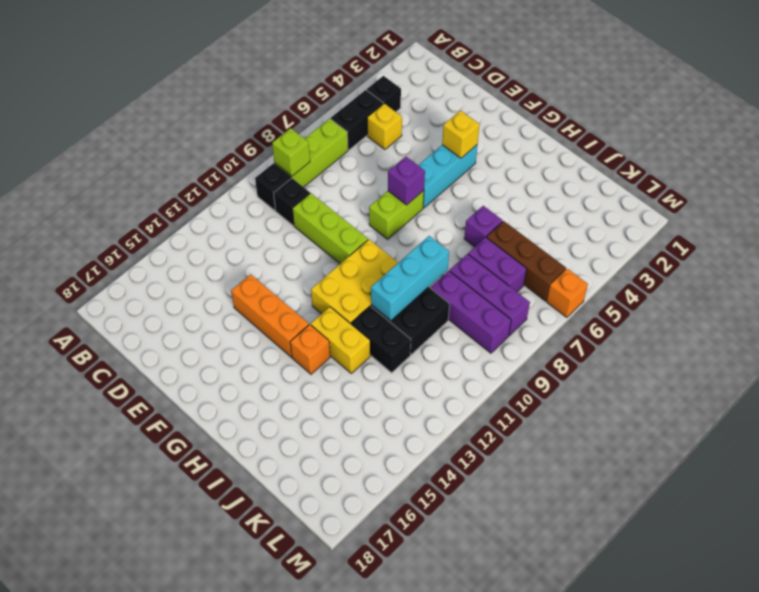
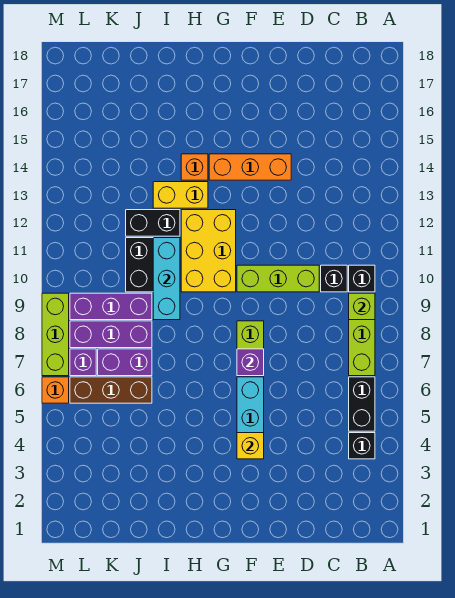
yellow brick C5 level 1 -> none
purple brick I6 level 1 -> purple brick L7 level 1
none -> lime brick M7:M9 level 1

